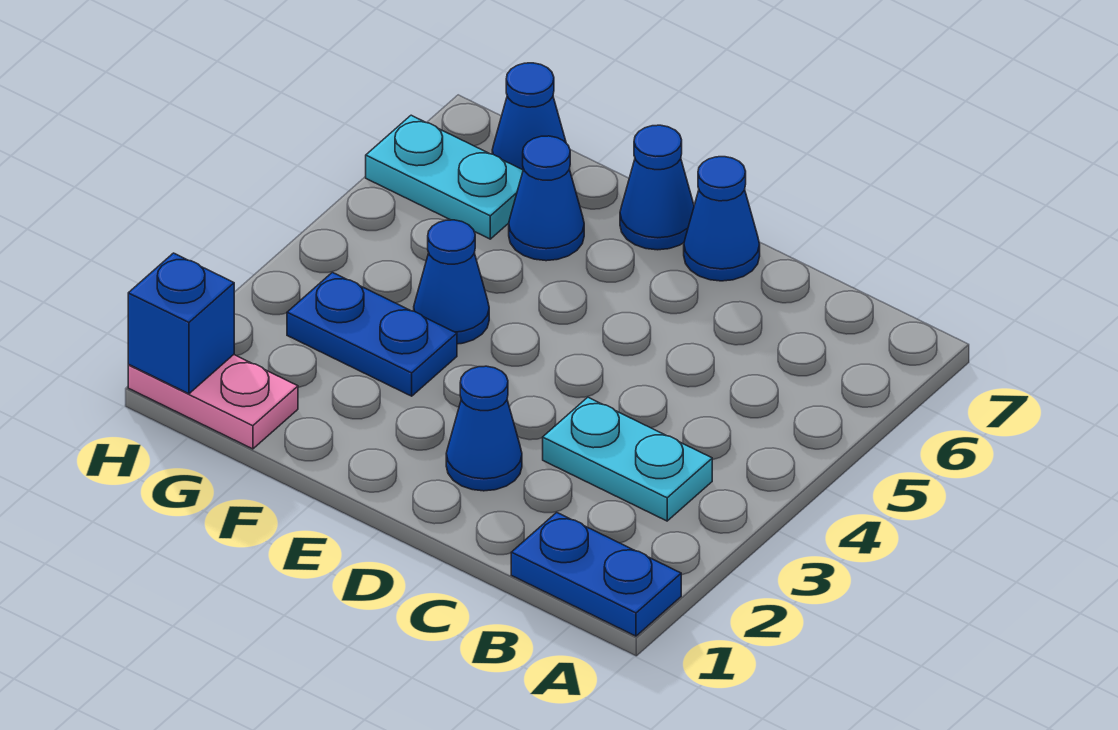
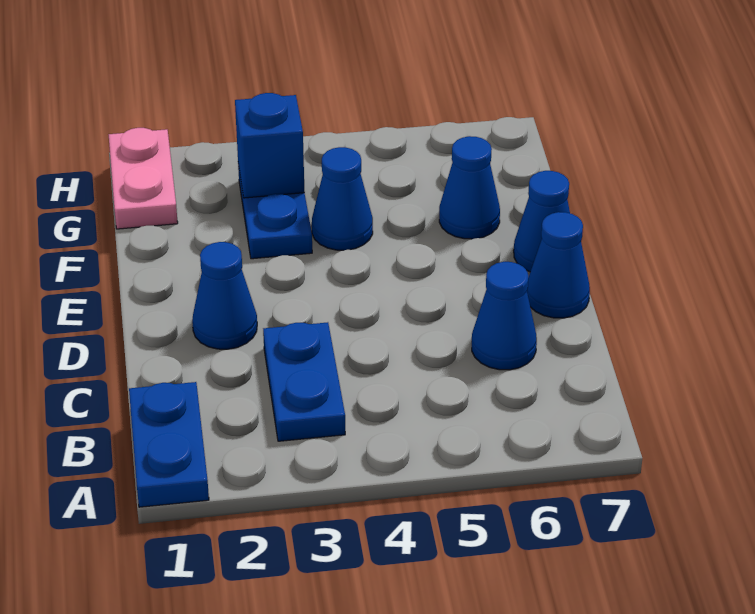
cyan plate B3:C3 level 1 -> blue plate B3:C3 level 1
cyan plate G6:H6 level 1 -> none
blue cone G7 level 1 -> blue cone C6 level 1
blue brick H1 level 2 -> blue brick G3 level 2

